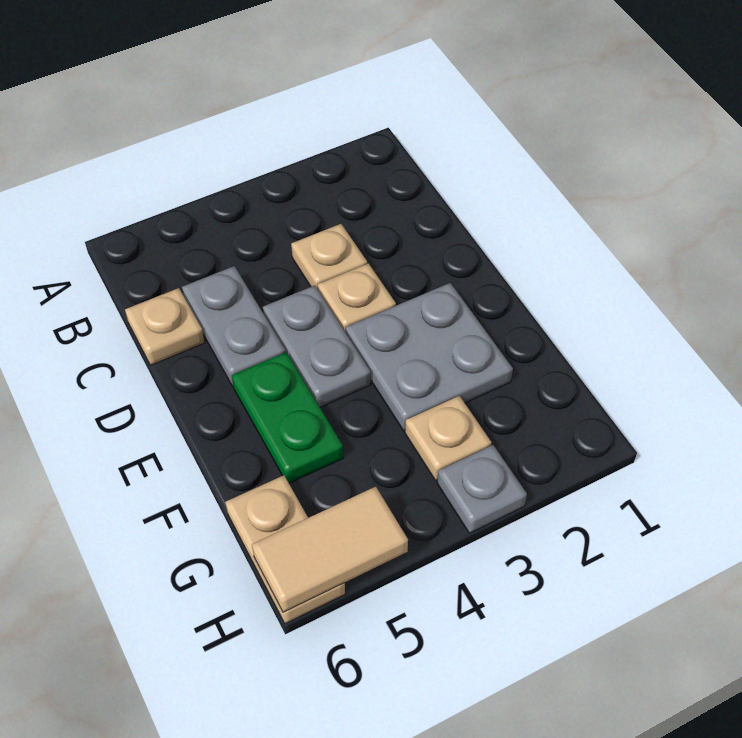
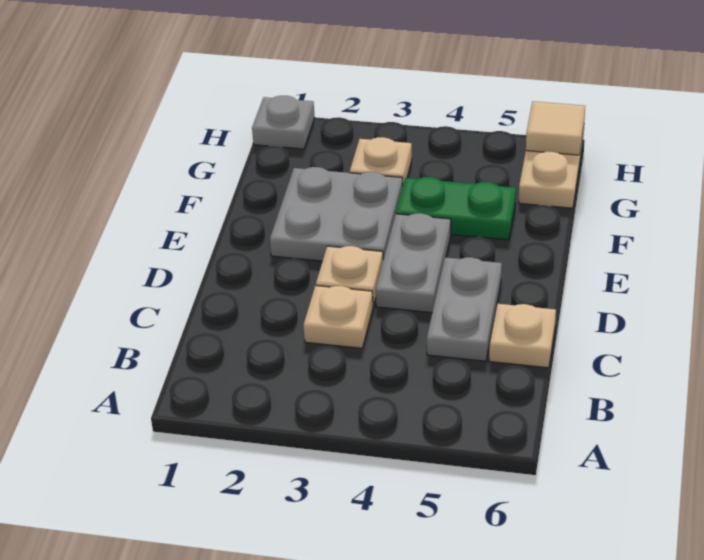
green plate E5:F5 level 1 -> green plate F4:F5 level 1
grey plate H3 level 1 -> grey plate H1 level 1
tan tile H5:H6 level 2 -> tan tile H6 level 2

